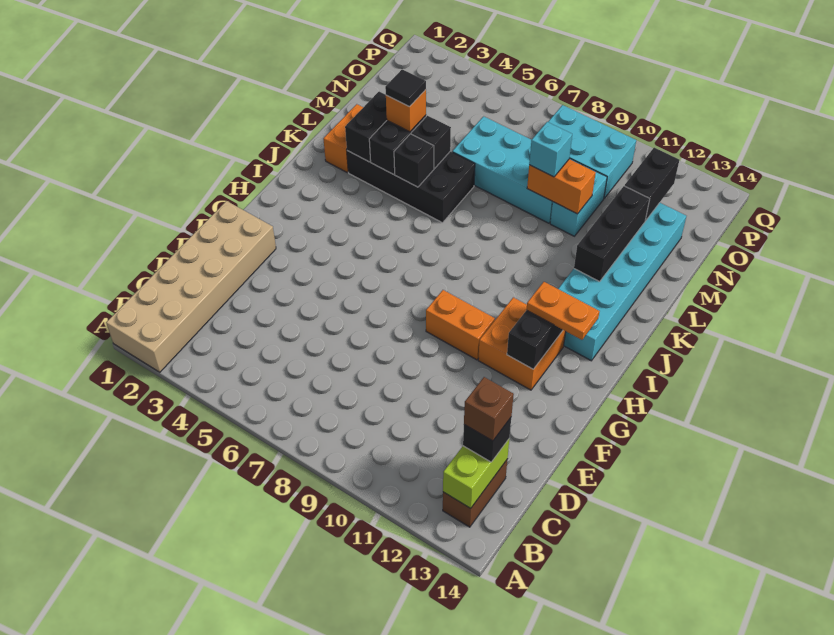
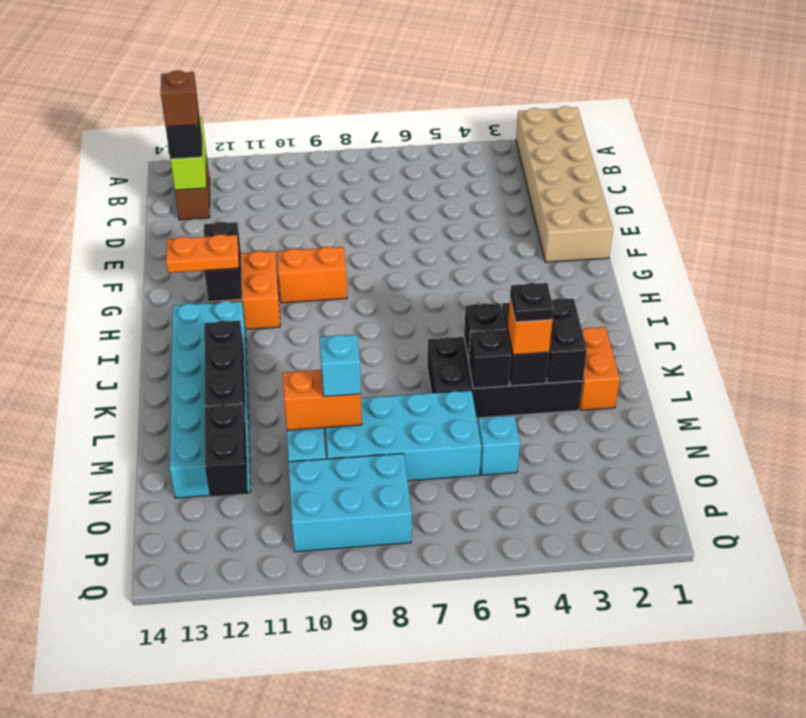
black tile L4 level 4 -> black plate L4 level 4
none -> cyan brick N5 level 1

